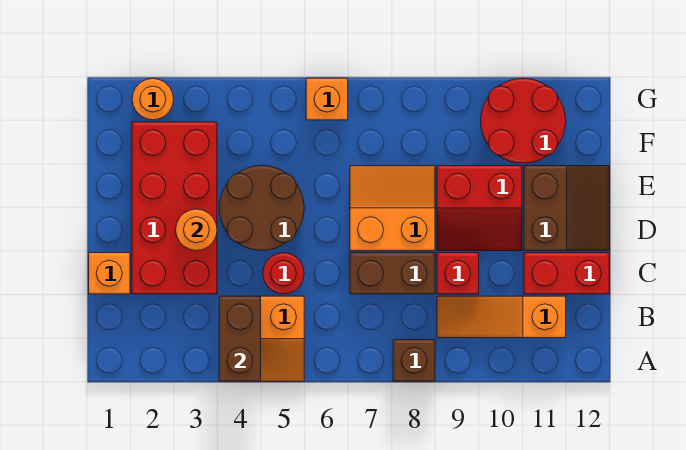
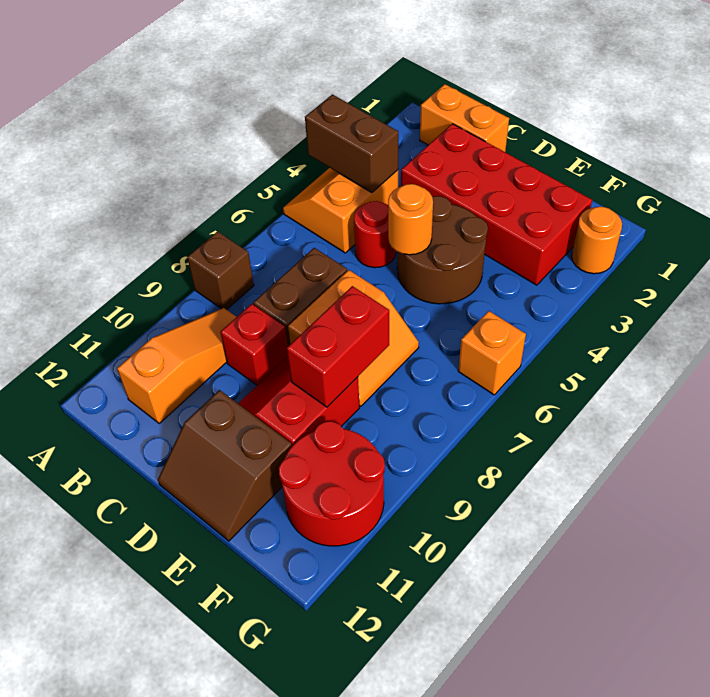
orange brick C1 level 1 -> orange brick B1:C1 level 1
red brick C11:C12 level 1 -> red brick E8:E9 level 2
orange round brick D3 level 2 -> orange round brick D5 level 2

